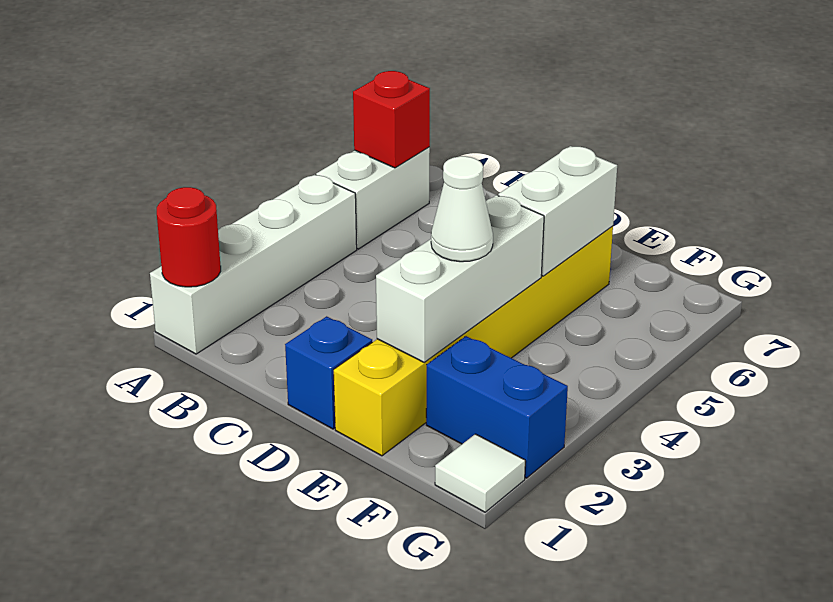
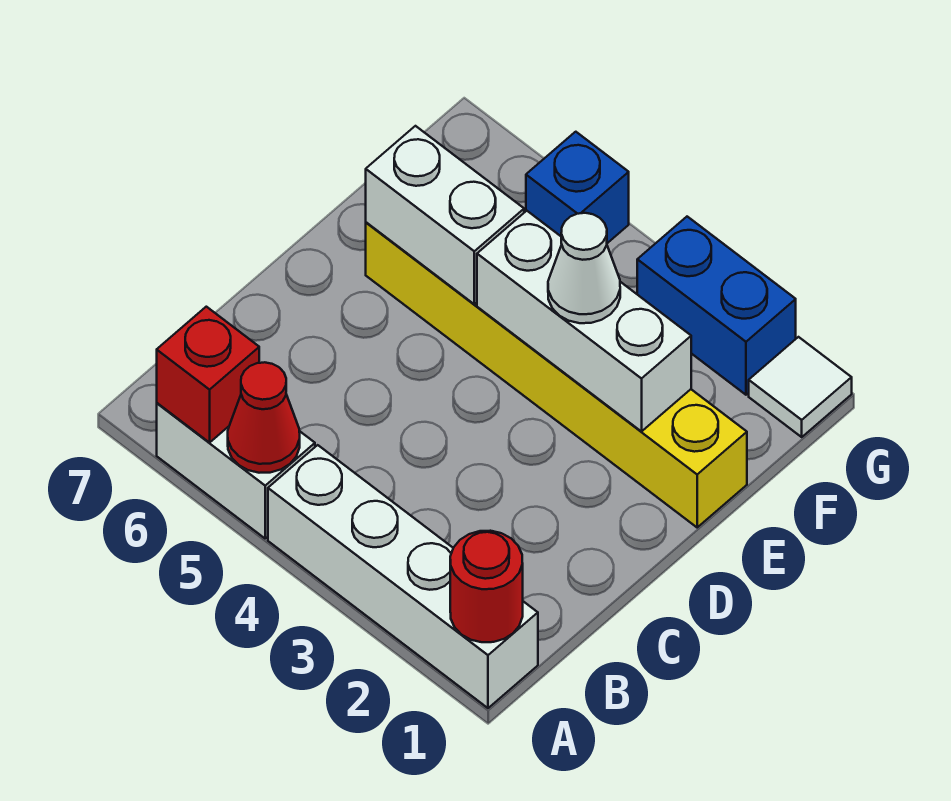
none -> red cone A5 level 2
blue brick D1 level 1 -> blue brick G5 level 1
blue brick F2:G2 level 1 -> blue brick G2:G3 level 1

